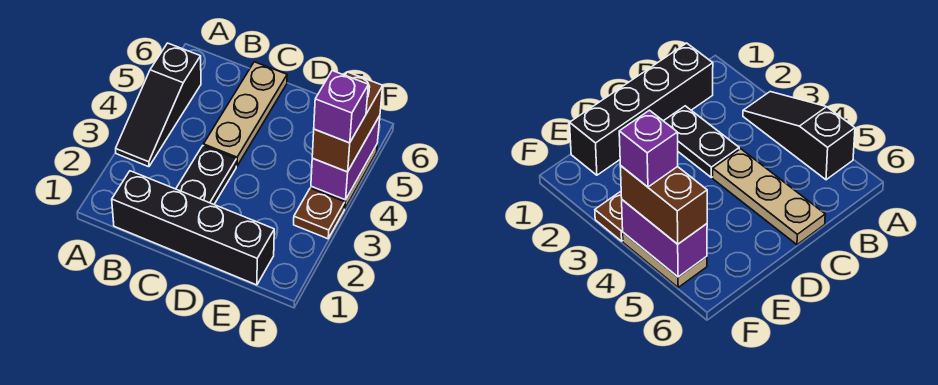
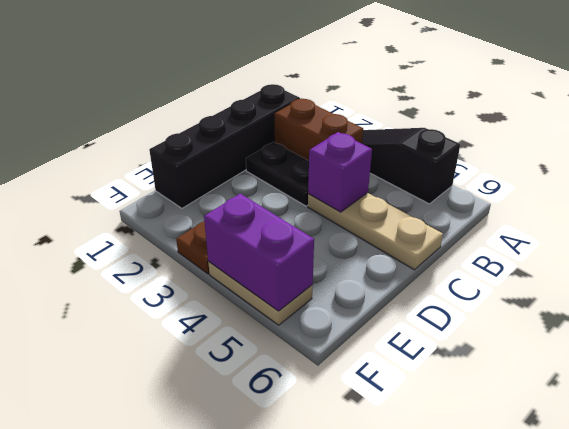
brown brick F4:F5 level 3 -> brown brick B2:B3 level 1
purple brick F4 level 4 -> purple brick C4 level 2

